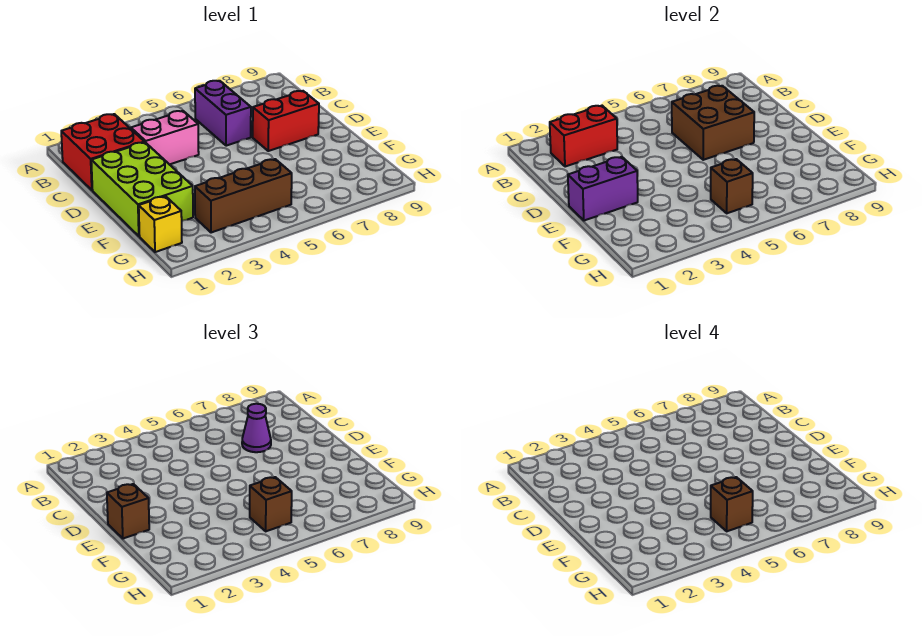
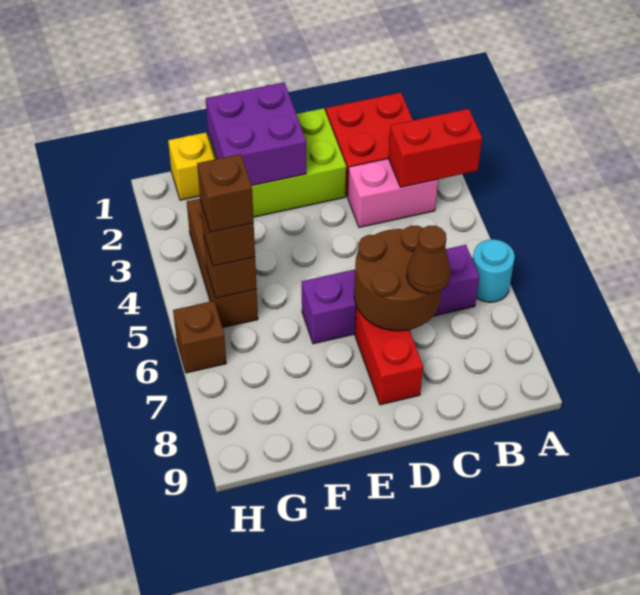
none -> cyan round brick A6 level 1
red brick B2:B3 level 2 -> red brick A3:B3 level 2
purple brick B6:C6 level 1 -> purple brick B6:E6 level 1
pink brick C3:C4 level 1 -> pink brick B3:C3 level 1
brown brick C6:D7 level 2 -> brown round brick C6:D7 level 2
purple cone C7 level 3 -> brown cone C7 level 3
purple brick E1:E2 level 2 -> purple brick E1:F2 level 2
brown brick E1 level 3 -> brown brick H6 level 1

